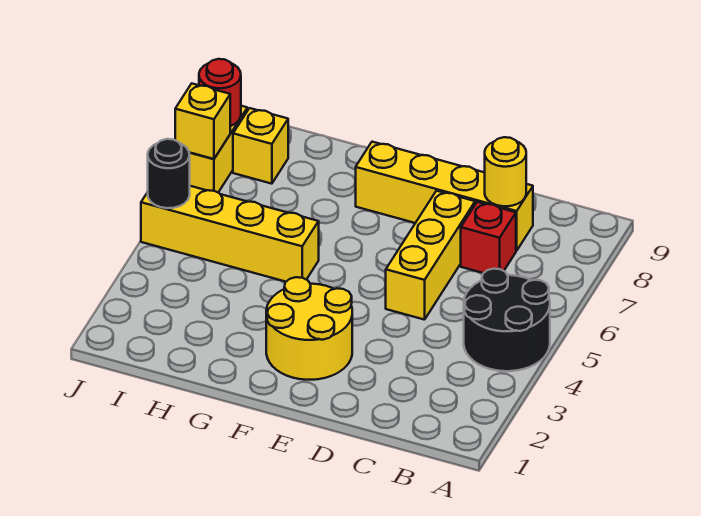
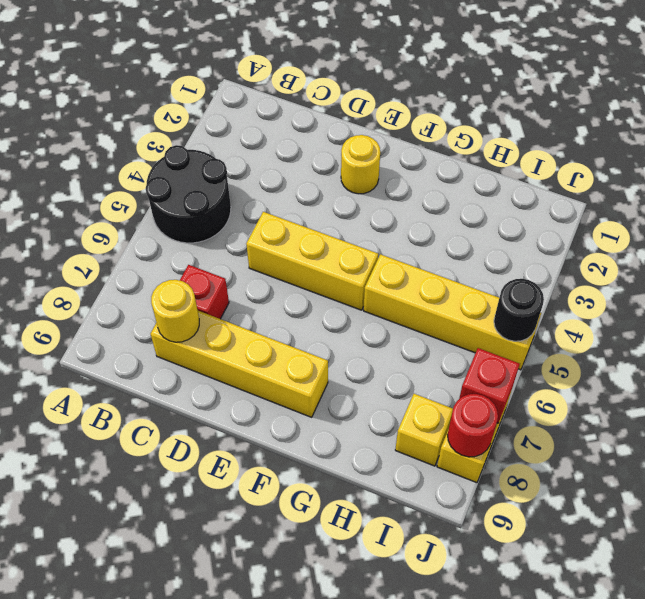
yellow brick D5:D7 level 1 -> yellow brick D5:F5 level 1
yellow round brick E2:F3 level 1 -> yellow round brick E2 level 1
yellow brick J7 level 2 -> red brick J7 level 2

